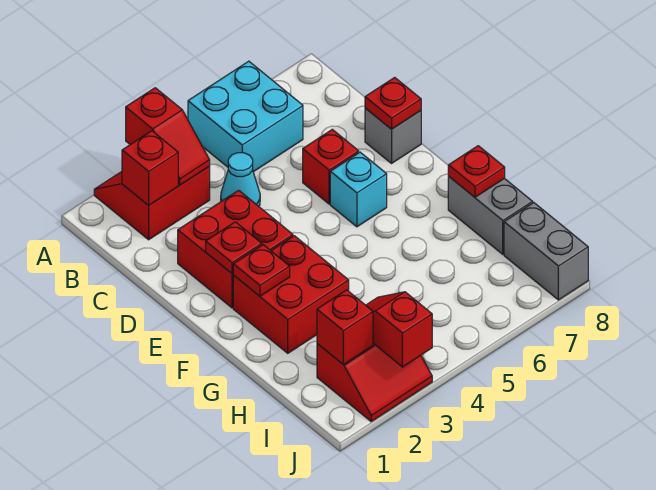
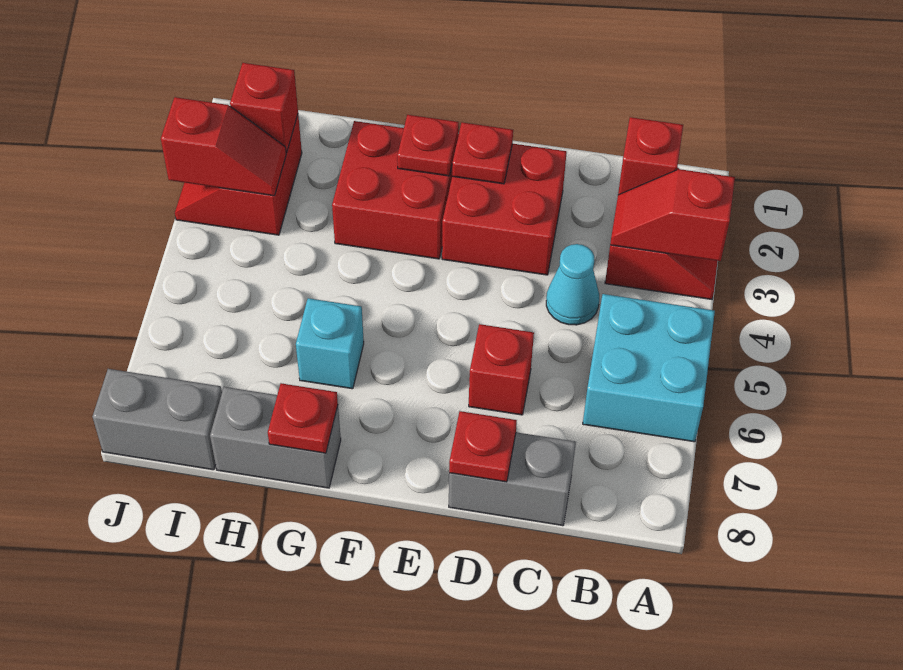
grey brick D8 level 1 -> grey brick C8:D8 level 1
cyan brick E6 level 1 -> cyan brick G6 level 1

